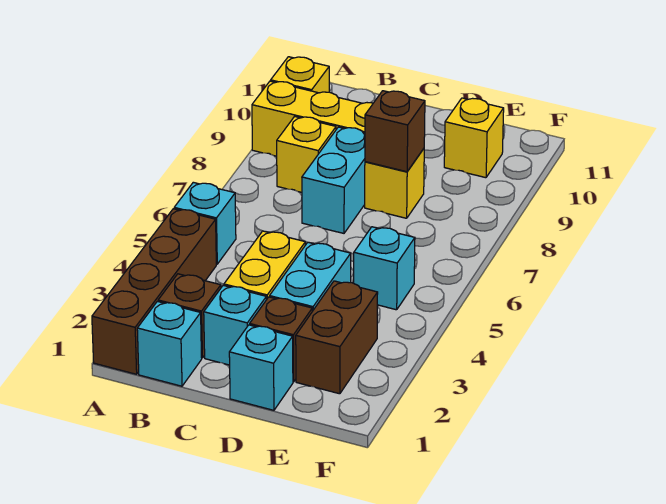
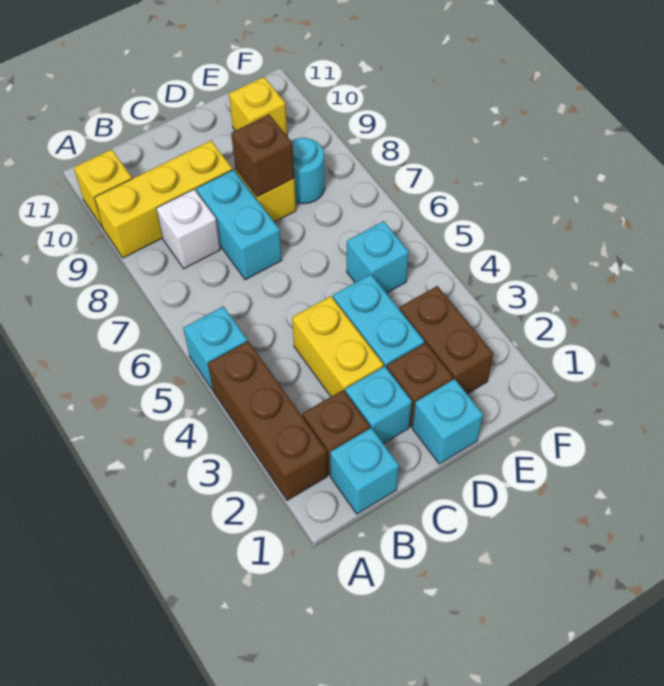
brown brick A1:A4 level 1 -> brown brick A2:A4 level 1
yellow brick B8 level 1 -> white brick B8 level 1
none -> cyan round brick E8 level 1

